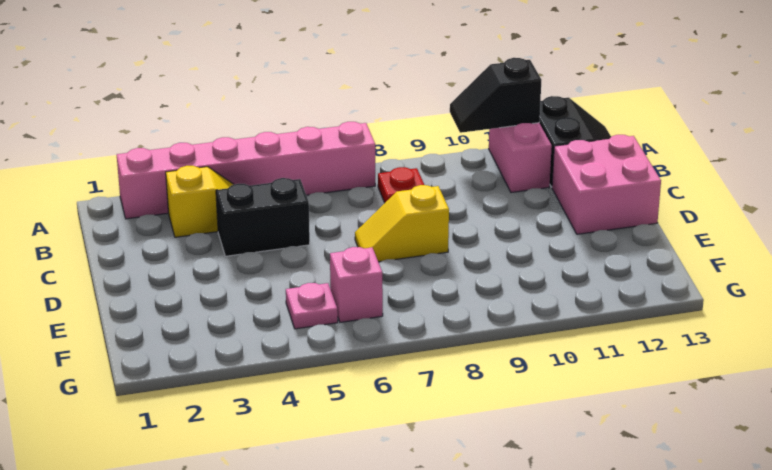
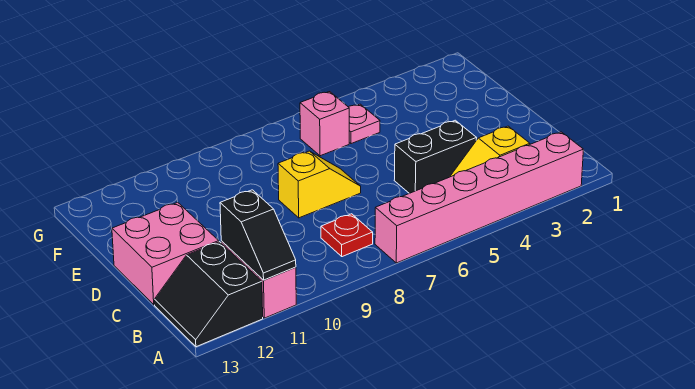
black slope A10:A11 level 2 top 11 -> black slope A11:B11 level 2 top B

